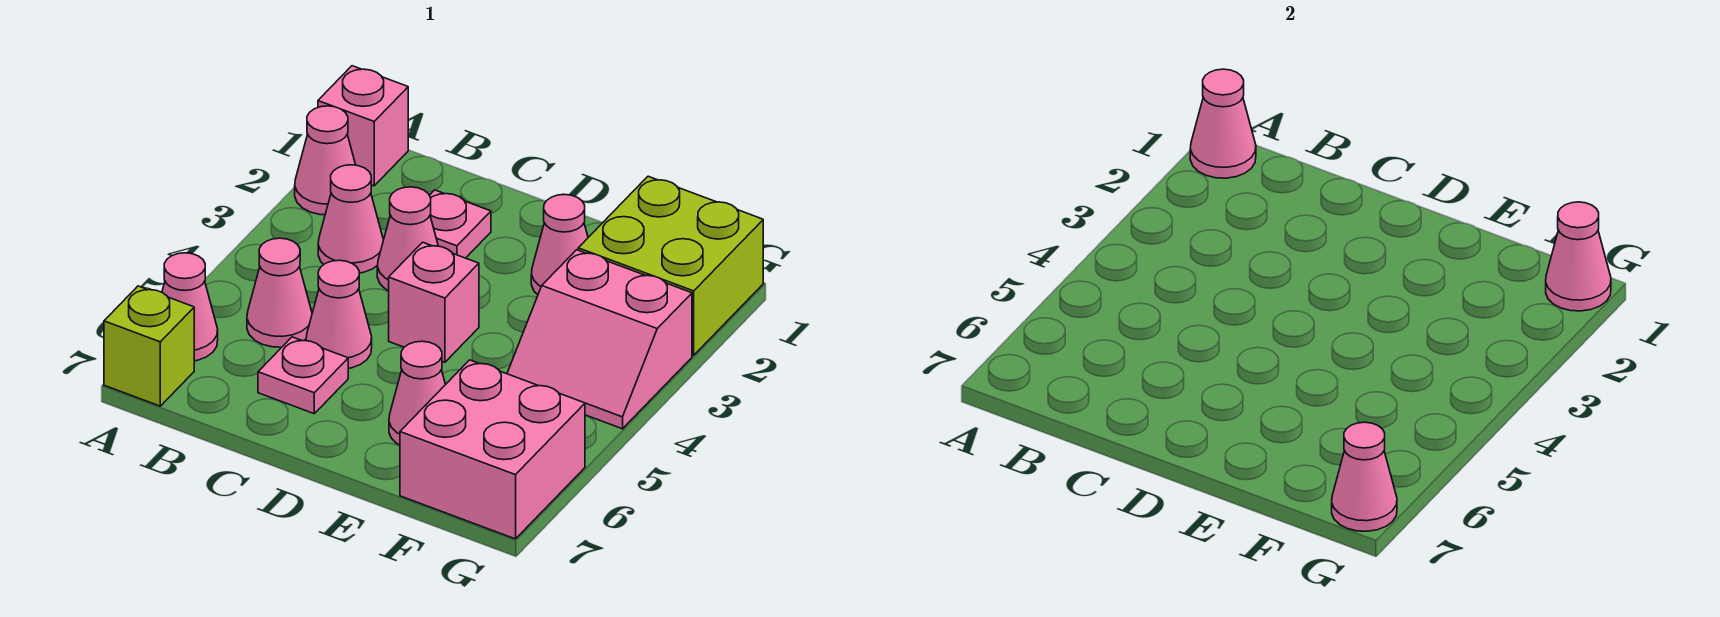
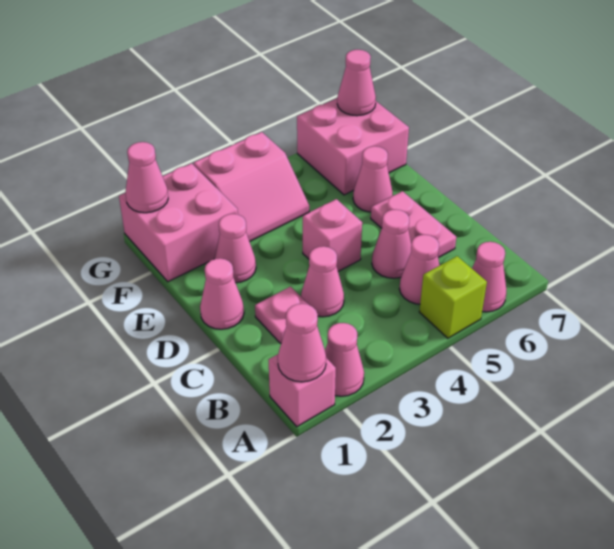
lime brick A7 level 1 -> lime brick A5 level 1
pink cone B3 level 1 -> pink cone D1 level 1
pink plate C6 level 1 -> pink plate C6:D6 level 1
lime brick F1:G2 level 1 -> pink brick F1:G2 level 1
pink slope F3:G4 level 1 top 3 -> pink slope F3:G4 level 1 top G

